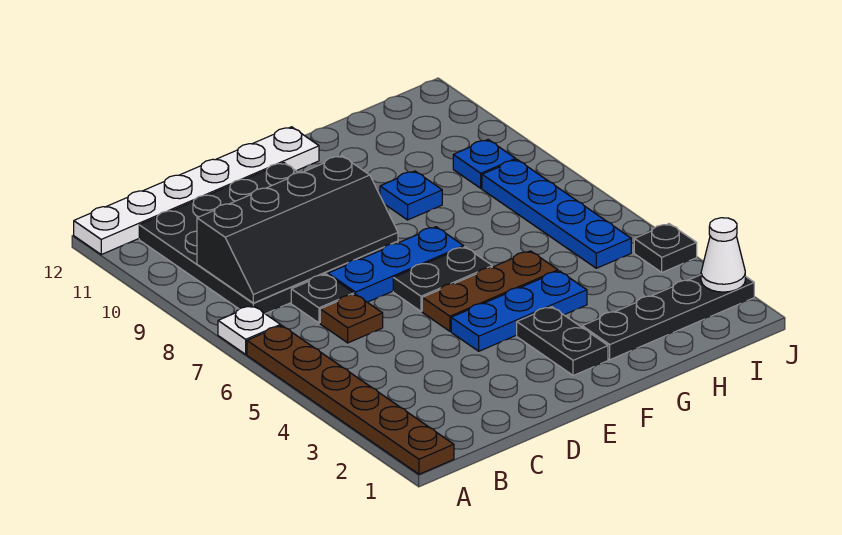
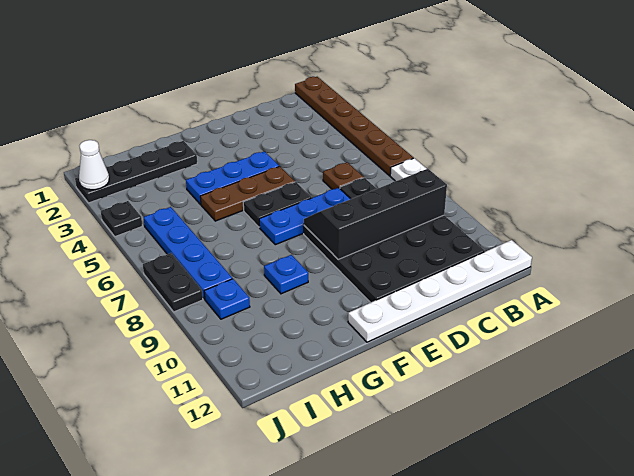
black plate F2:F3 level 1 -> black plate J7:J8 level 1

